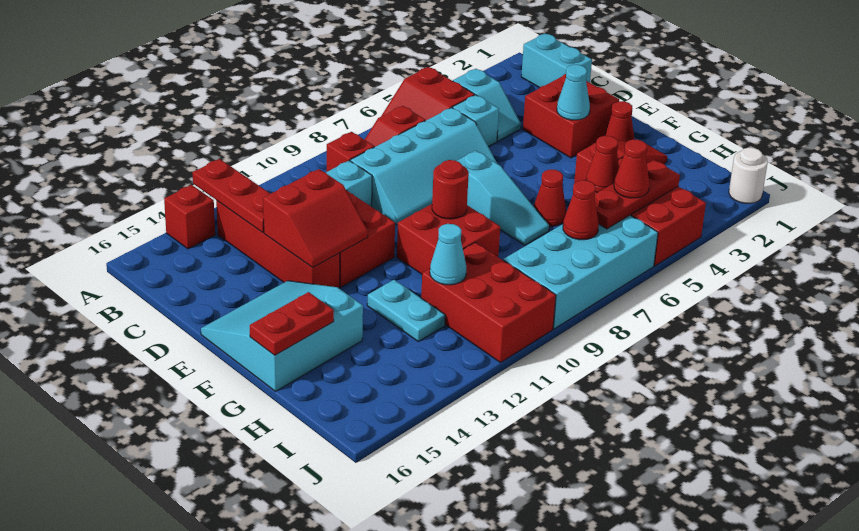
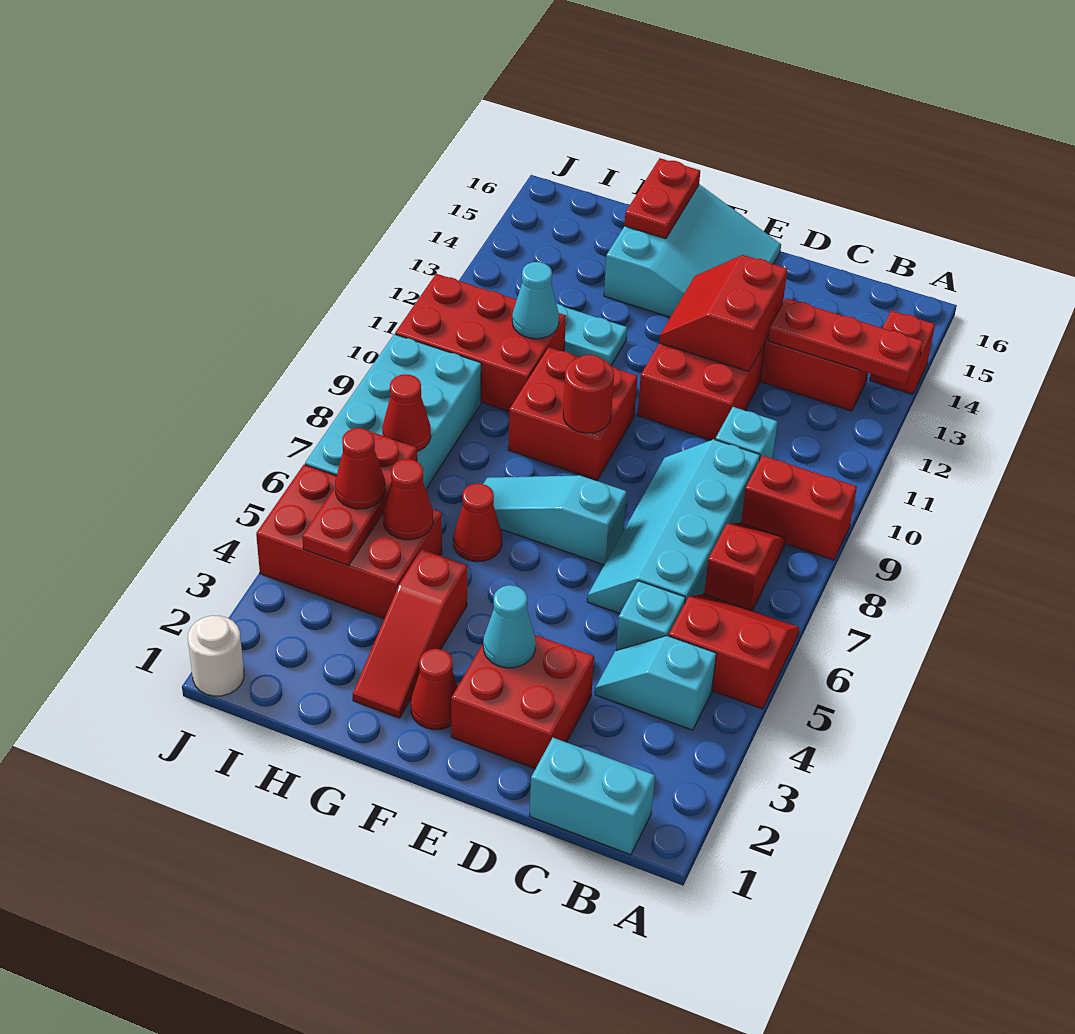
red brick B9 level 1 -> red brick A9:B9 level 1

